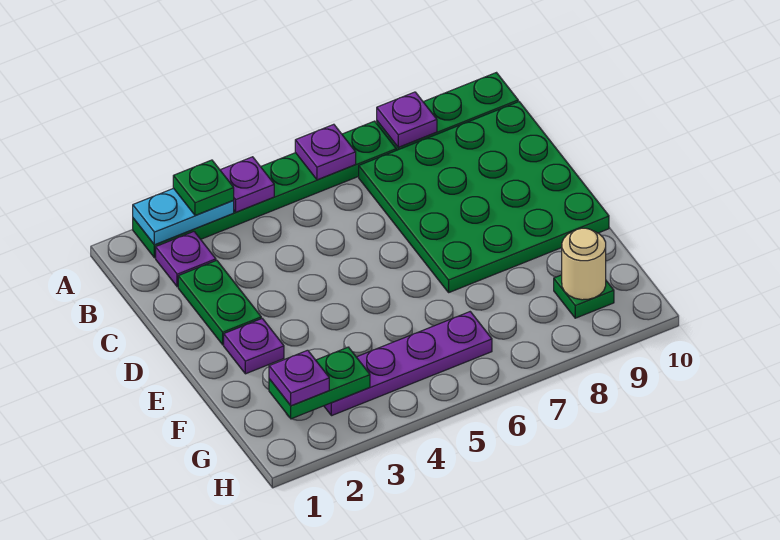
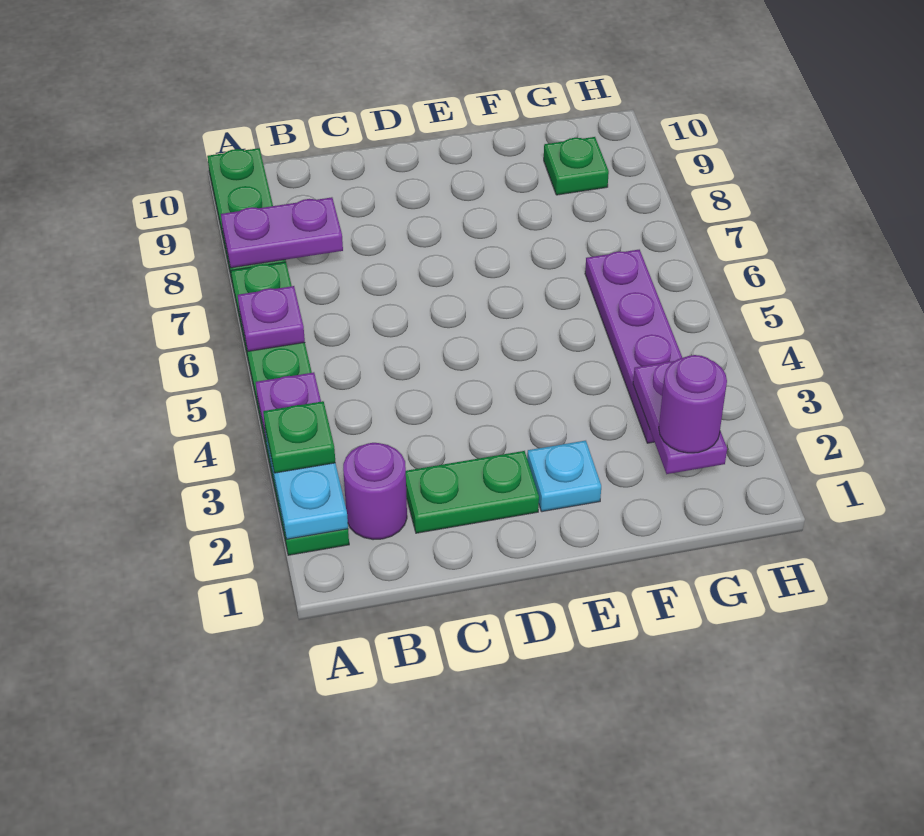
purple plate A8 level 2 -> purple plate A8:B8 level 2
purple plate B2 level 1 -> purple round brick B2 level 1
green plate B7:E10 level 1 -> none
purple plate E2 level 1 -> cyan plate E2 level 1
green plate G2:G3 level 2 -> purple plate G2:G3 level 2
purple plate G2 level 3 -> purple round brick G2 level 3
tan round brick G9 level 2 -> none

